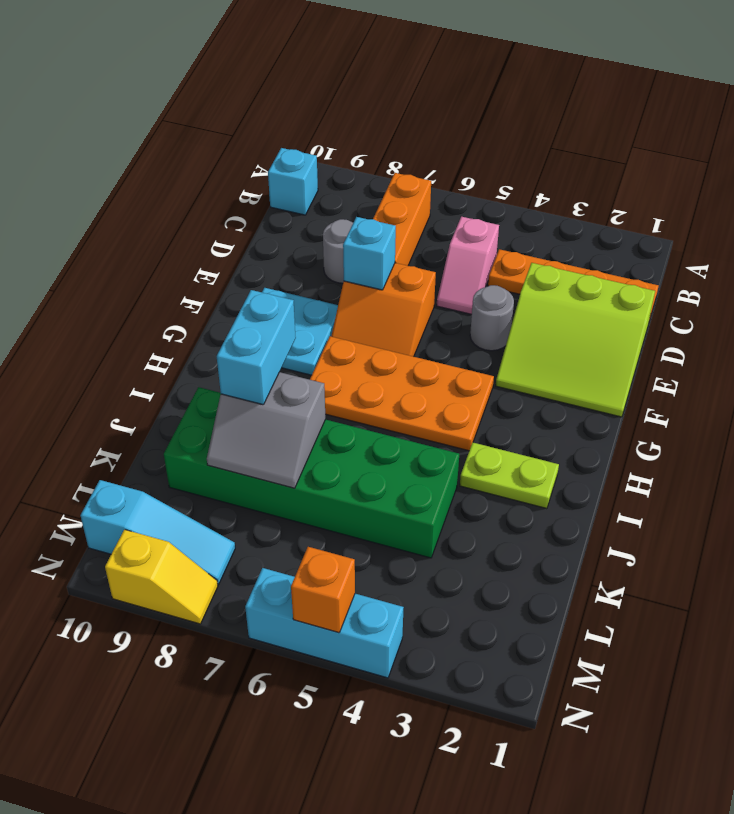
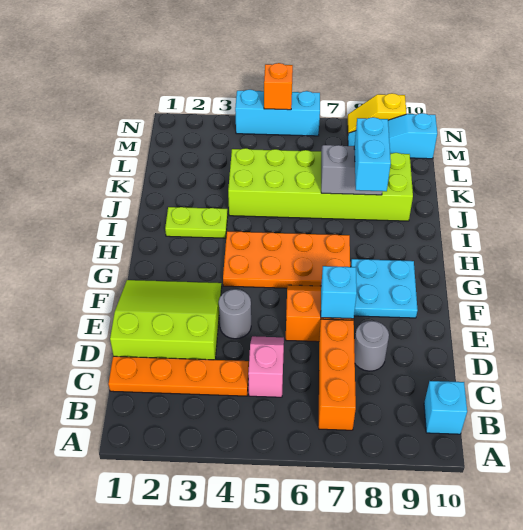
green brick J4:K9 level 1 -> lime brick J4:K9 level 1

